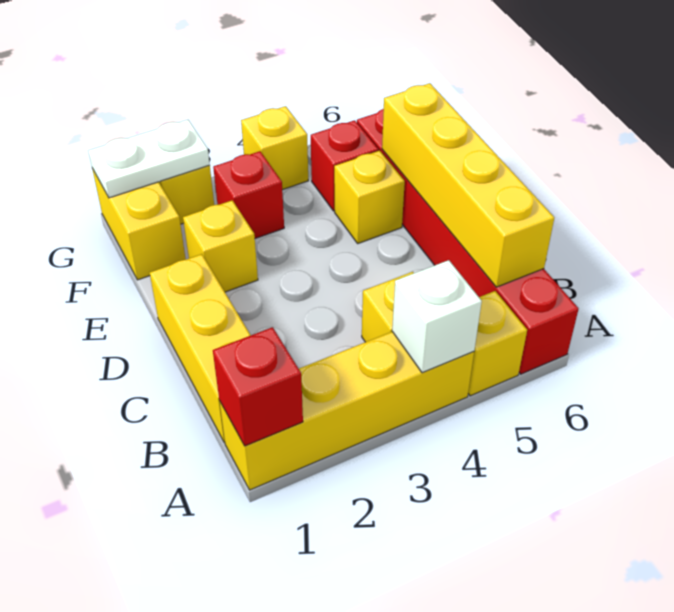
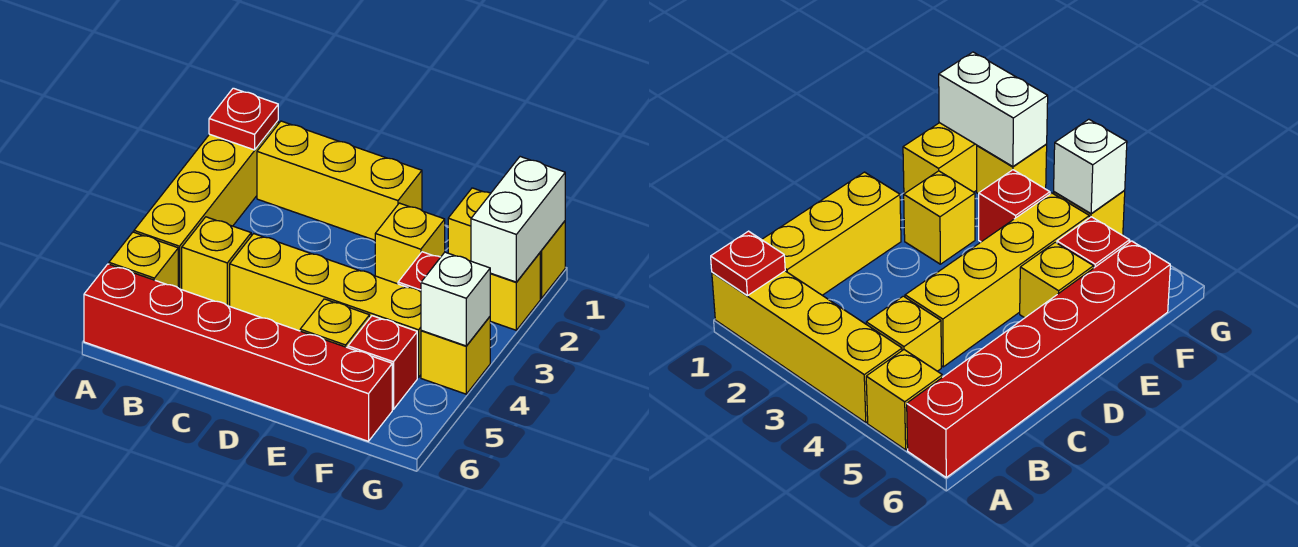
red brick A1 level 2 -> red plate A1 level 2
white brick A4 level 2 -> white brick G4 level 2
yellow brick B6:E6 level 2 -> yellow brick C4:F4 level 1
white plate G1:G2 level 2 -> white brick G1:G2 level 2

